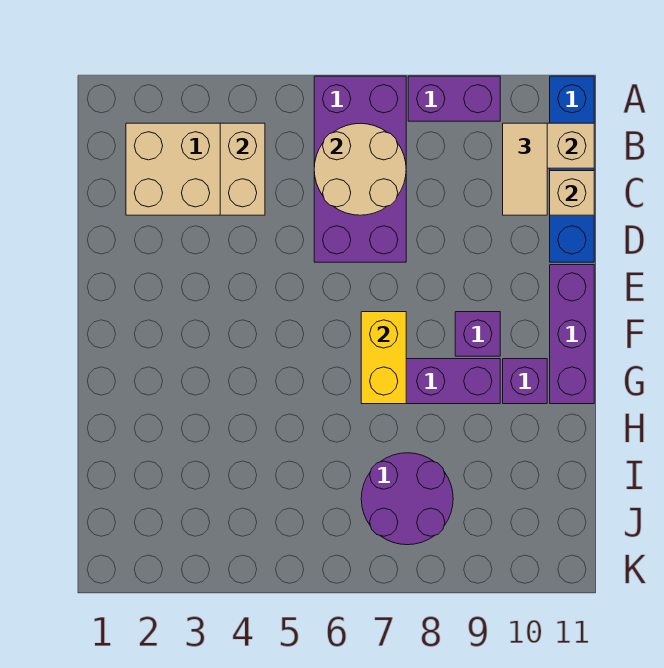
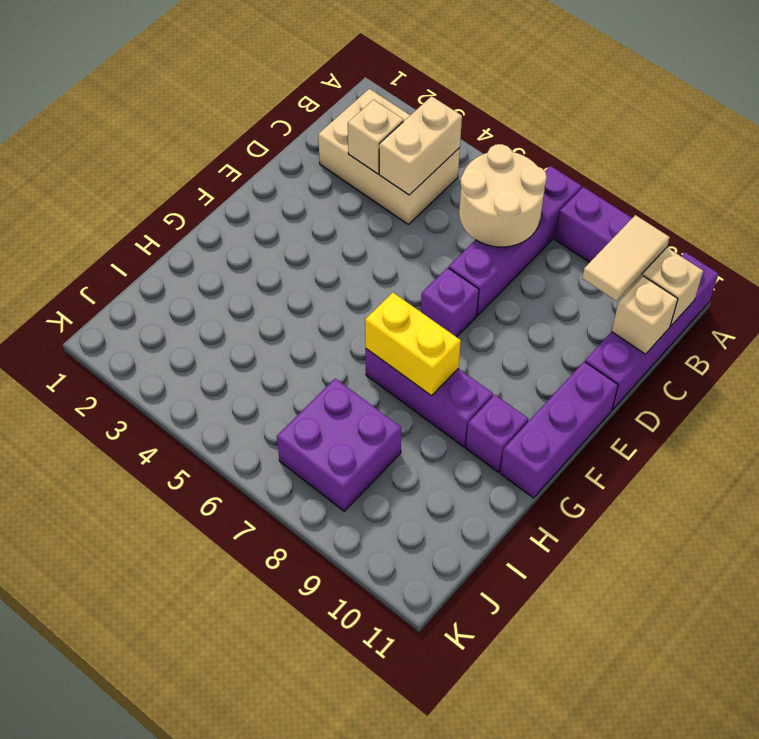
purple brick A6:D7 level 1 -> purple brick A7:D7 level 1
blue brick A11:D11 level 1 -> purple brick A11:D11 level 1
none -> tan brick C3 level 2
yellow brick F7:G7 level 2 -> yellow brick G7:G8 level 2
purple brick F9 level 1 -> purple brick E7 level 1
purple round brick I7:J8 level 1 -> purple brick I7:J8 level 1

